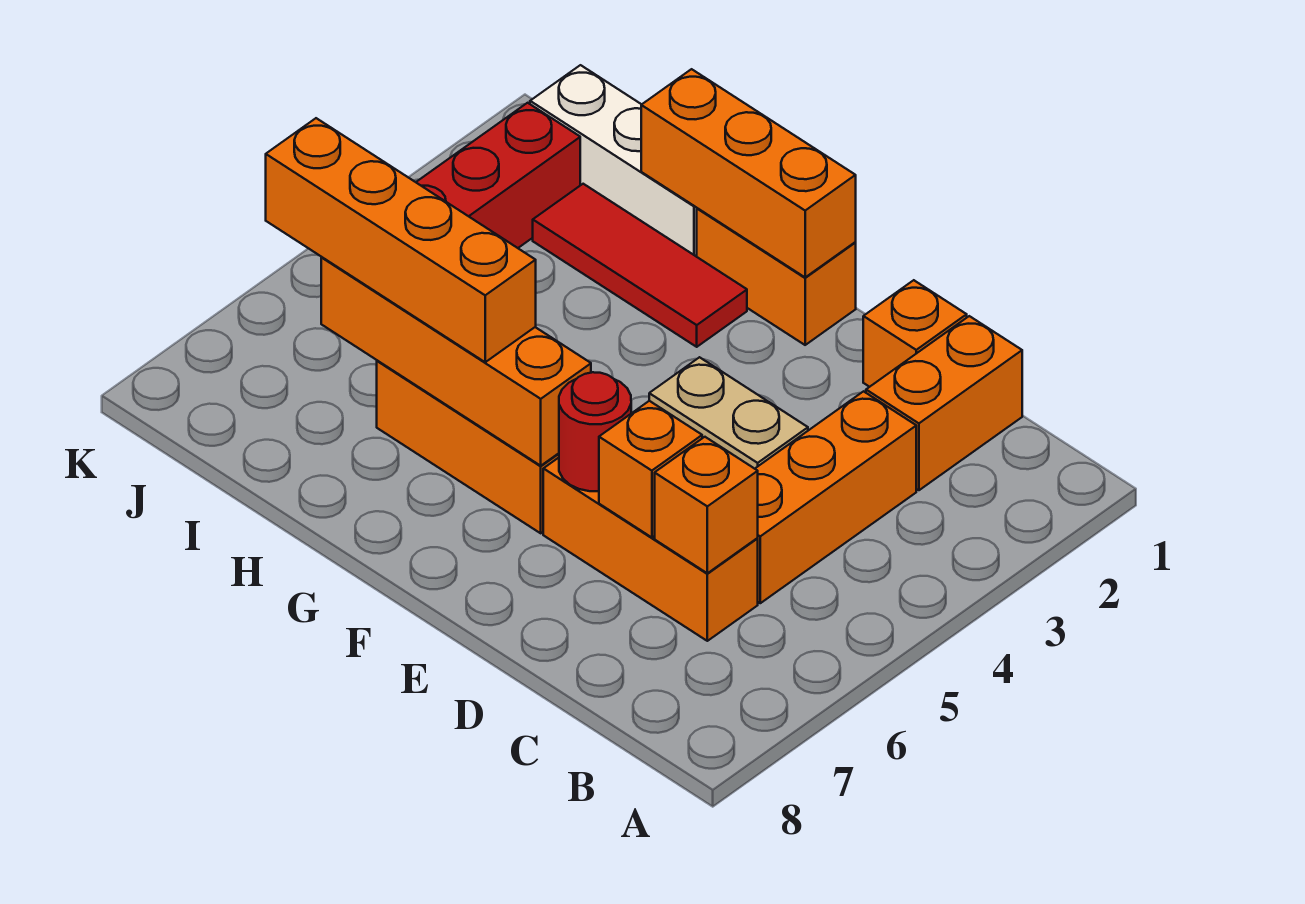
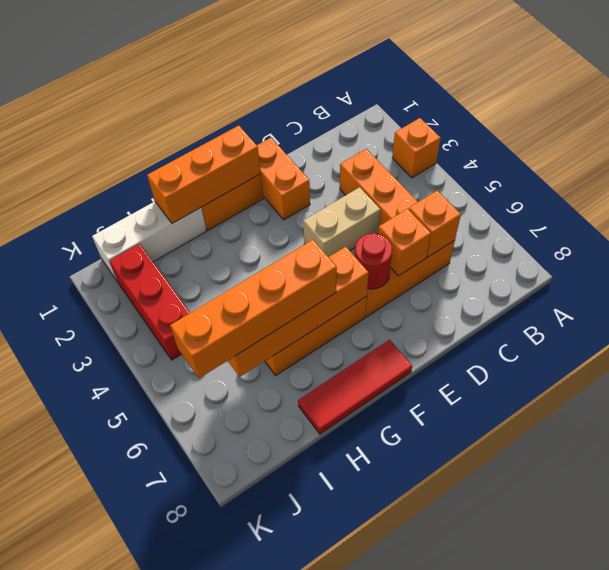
orange brick C1:C2 level 1 -> orange brick E1:E2 level 1
orange brick D1 level 1 -> orange brick A3 level 1
red tile G2:I2 level 1 -> red tile F8:H8 level 1

